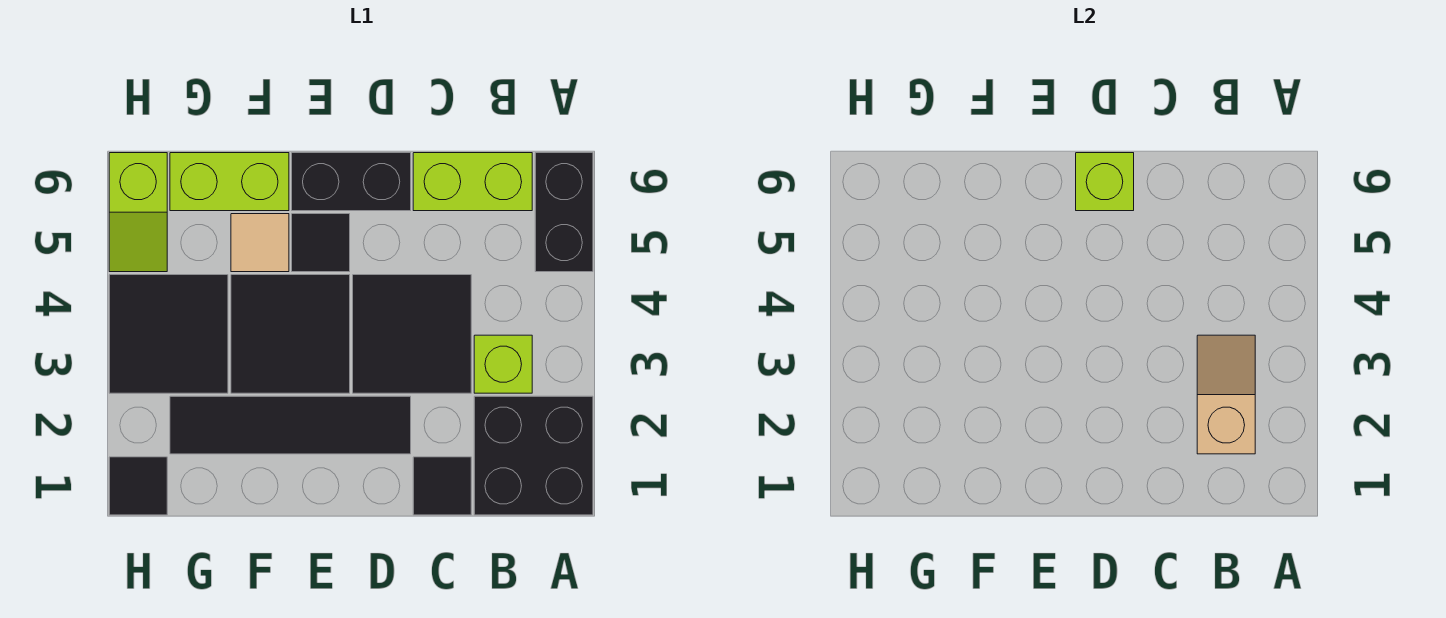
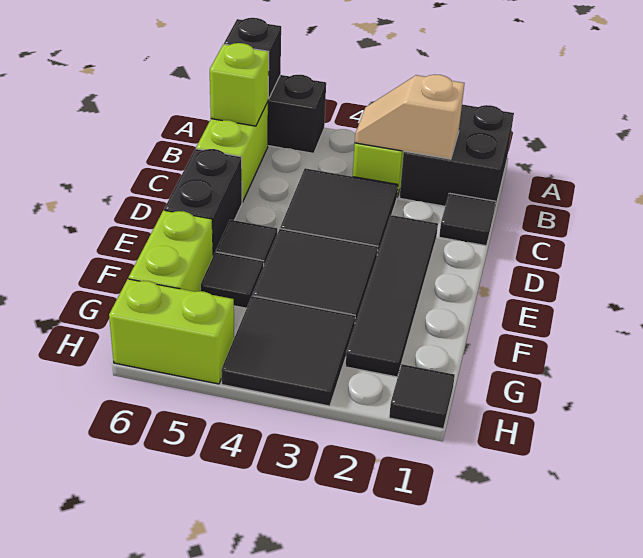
none -> black brick A6 level 2
lime brick D6 level 2 -> lime brick B6 level 2
tan tile F5 level 1 -> black tile F5 level 1
lime slope H5:H6 level 1 top 6 -> lime brick H5:H6 level 1

